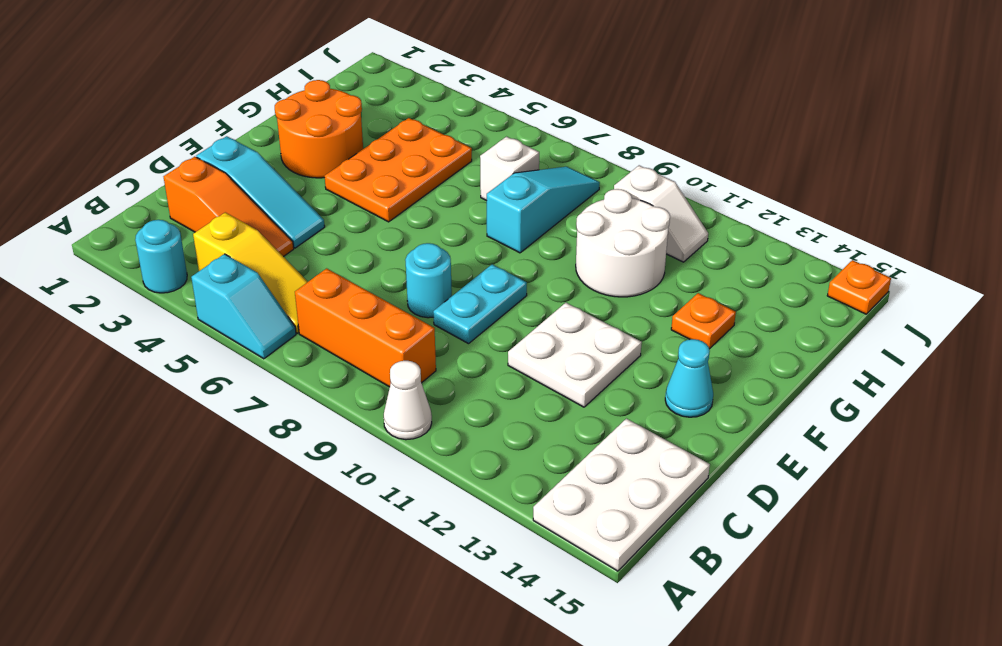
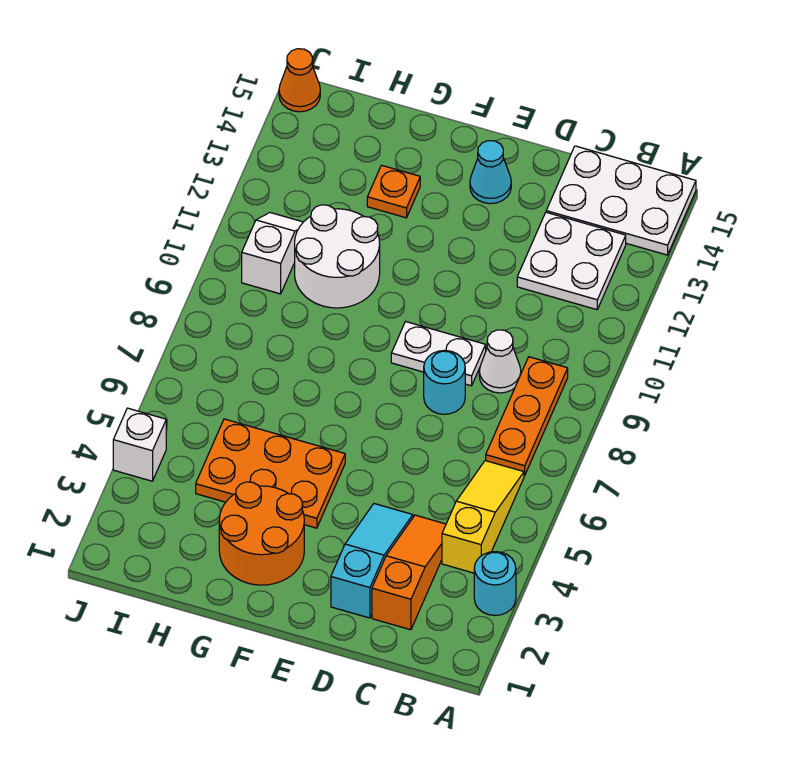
cyan slope A5:A6 level 1 top 5 -> none
white cone A10 level 1 -> white cone C9 level 1
orange brick B7:B9 level 1 -> orange plate B7:B9 level 1
cyan plate D9:E9 level 1 -> white plate D9:E9 level 1
white plate D11:E12 level 1 -> white plate B12:C13 level 1
cyan slope G8:I8 level 1 top G -> none
white brick H7 level 1 -> white brick J4 level 1
orange plate J15 level 1 -> orange cone J15 level 1

